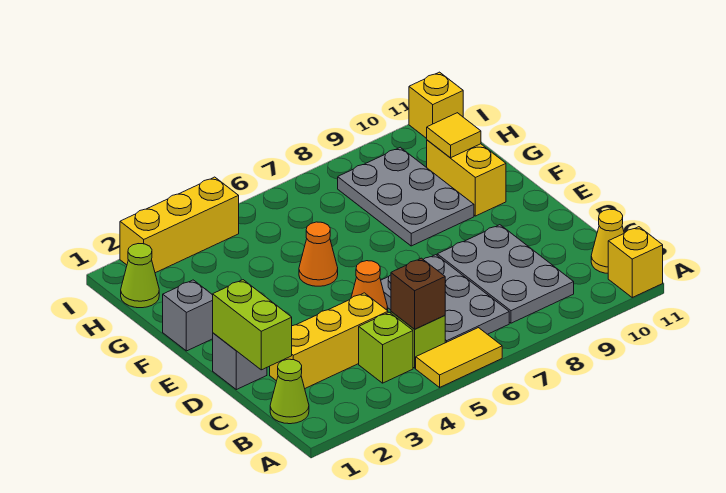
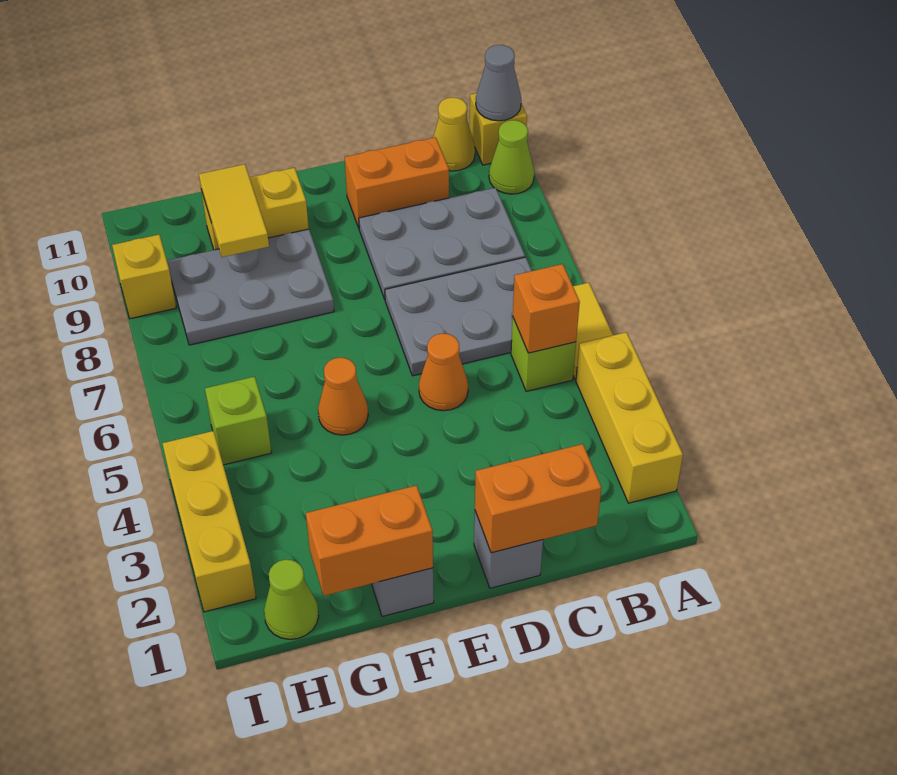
none -> grey cone A11 level 2
lime cone B1 level 1 -> lime cone A10 level 1
lime brick B4 level 1 -> lime brick H5 level 1
brown brick B5 level 2 -> orange brick B5 level 2
lime brick C1:D1 level 2 -> orange brick C1:D1 level 2
yellow brick C2:C4 level 1 -> yellow brick A2:A4 level 1
none -> orange brick C10:D10 level 1
none -> orange brick F1:G1 level 2
yellow tile G10 level 2 -> yellow tile G9:G10 level 2
yellow brick I11 level 1 -> yellow brick I9 level 1

